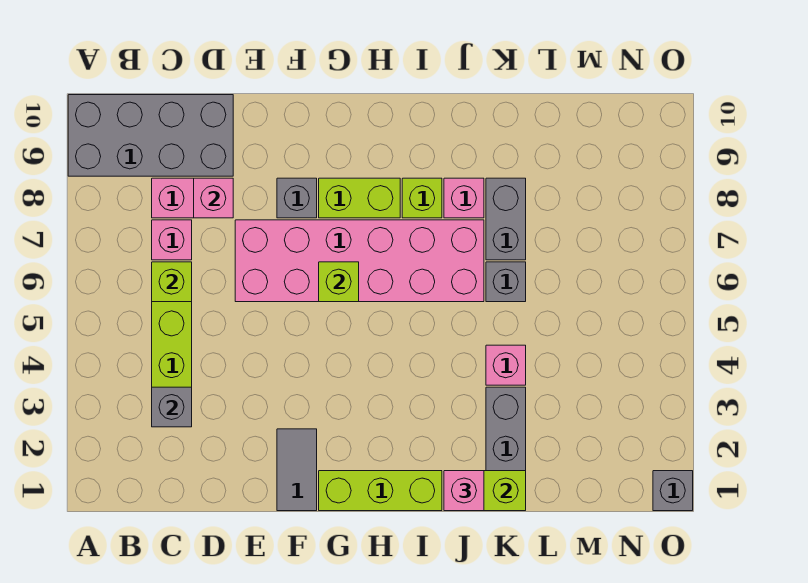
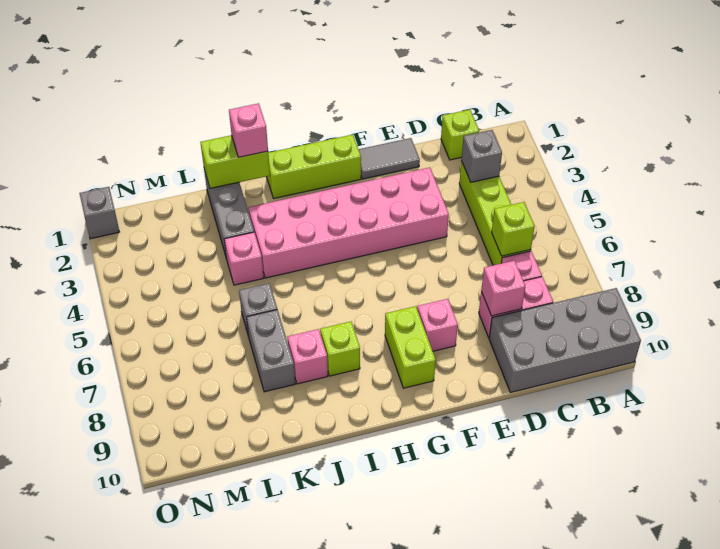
pink brick E6:J7 level 1 -> pink brick E3:J4 level 1
grey tile F1:F2 level 1 -> grey tile E1:F1 level 1
grey brick F8 level 1 -> pink brick F8 level 1
lime brick G6 level 2 -> lime brick C1 level 1
lime brick G8:H8 level 1 -> lime brick G8:G9 level 1

